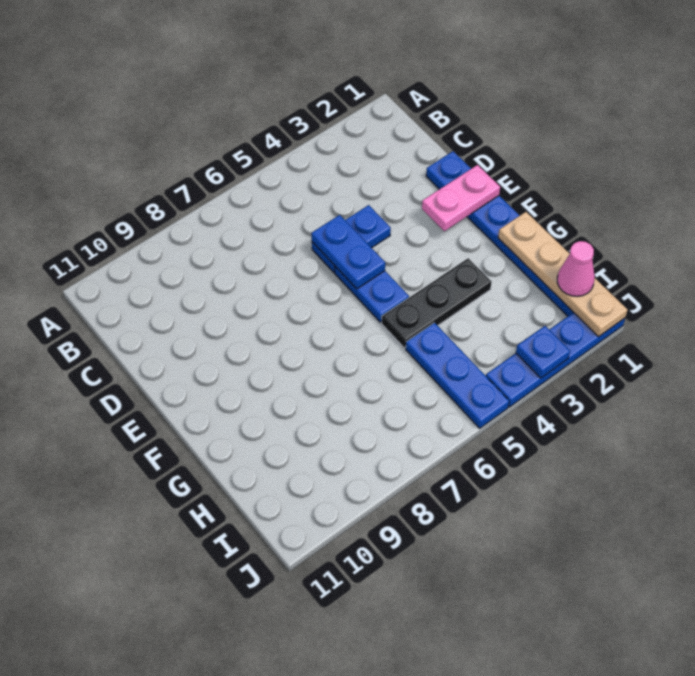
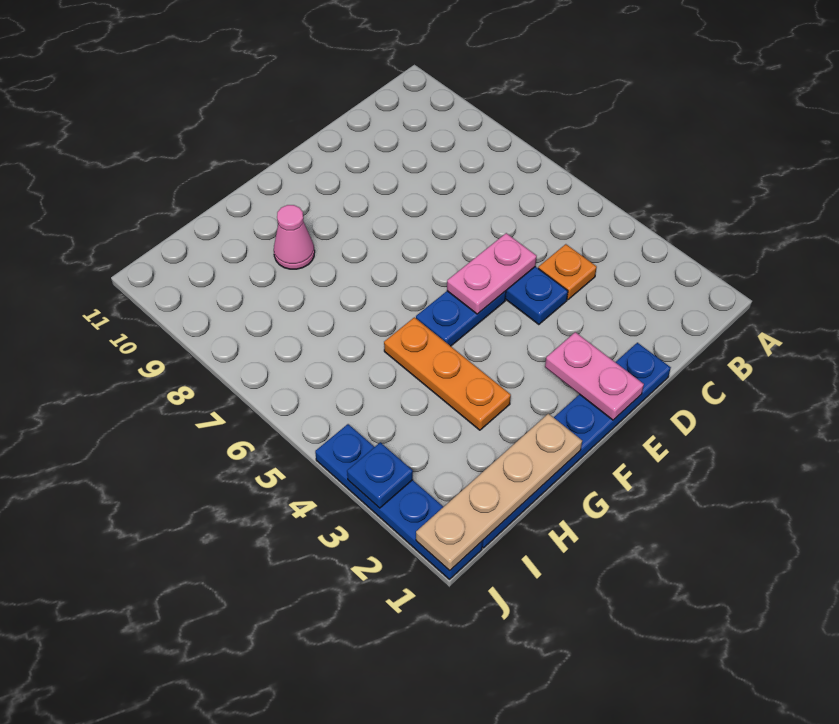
none -> orange plate C4 level 1
blue plate D5:E5 level 2 -> pink plate D5:E5 level 2
black plate G3:G5 level 1 -> orange plate G3:G5 level 1
blue plate H5:J5 level 1 -> none
pink cone I1 level 3 -> pink cone G9 level 1

